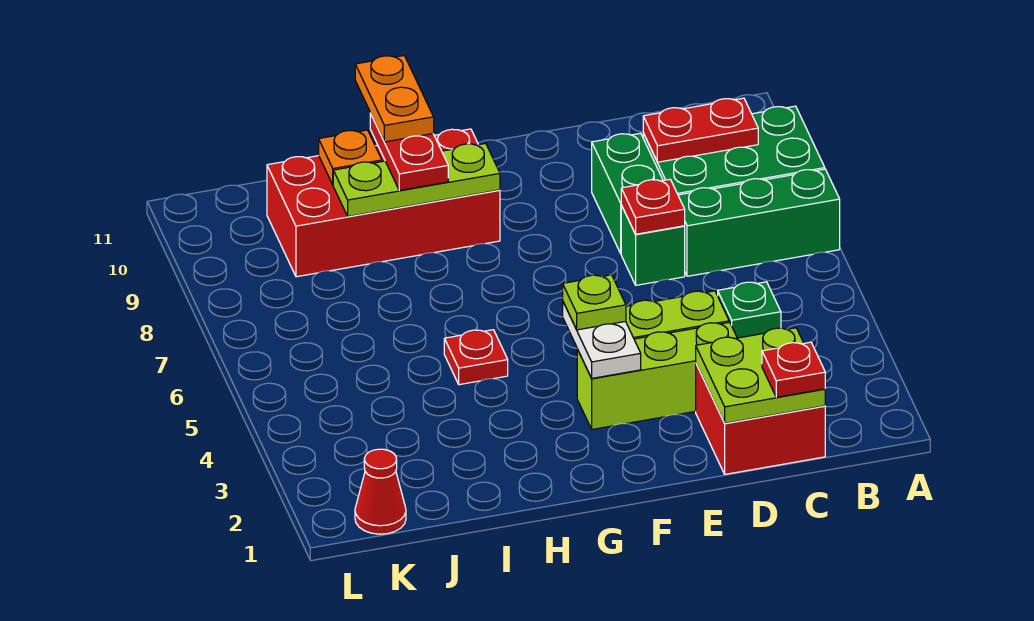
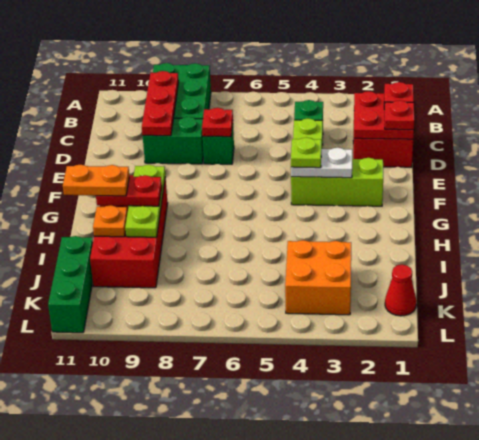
green brick A7:C7 level 1 -> green brick J11:L11 level 1
red plate B9:C9 level 2 -> red plate B9:D9 level 2
lime plate C1:D2 level 2 -> red plate C1:D2 level 2
lime brick D3:F3 level 1 -> lime brick F2:F4 level 1
red plate H5 level 1 -> red plate D1 level 3
none -> orange brick J3:K4 level 1

